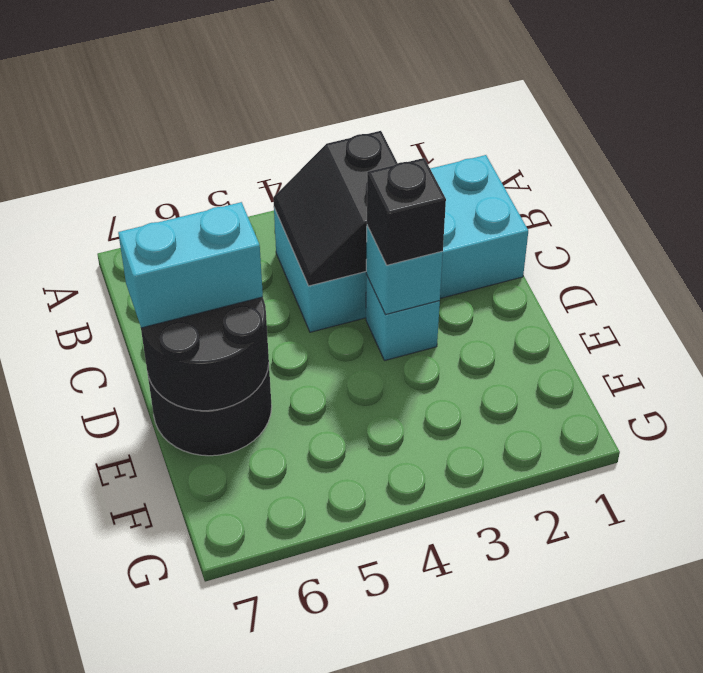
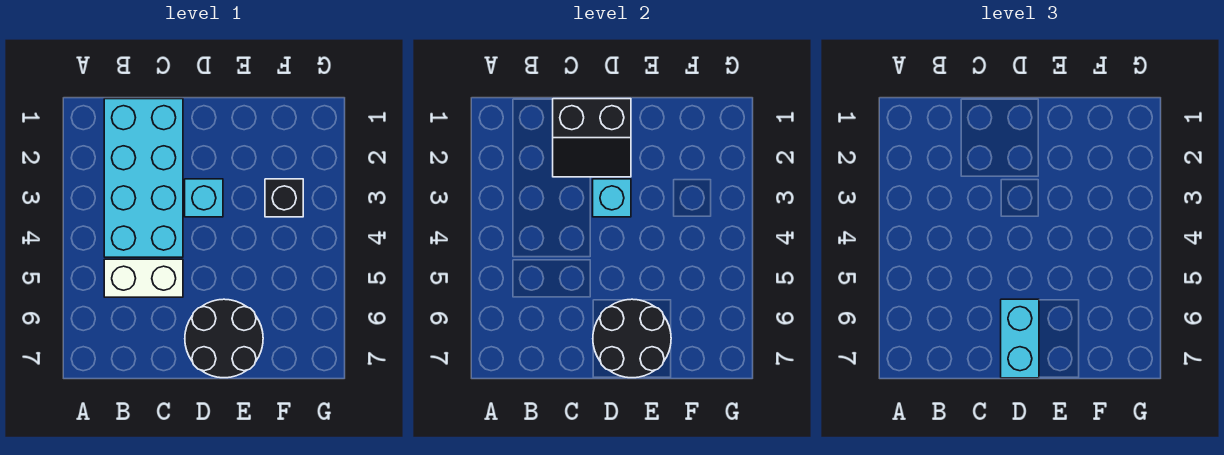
black slope B3:C4 level 2 top 3 -> black slope C1:D2 level 2 top 1
none -> white brick B5:C5 level 1
black brick D3 level 3 -> black brick F3 level 1

